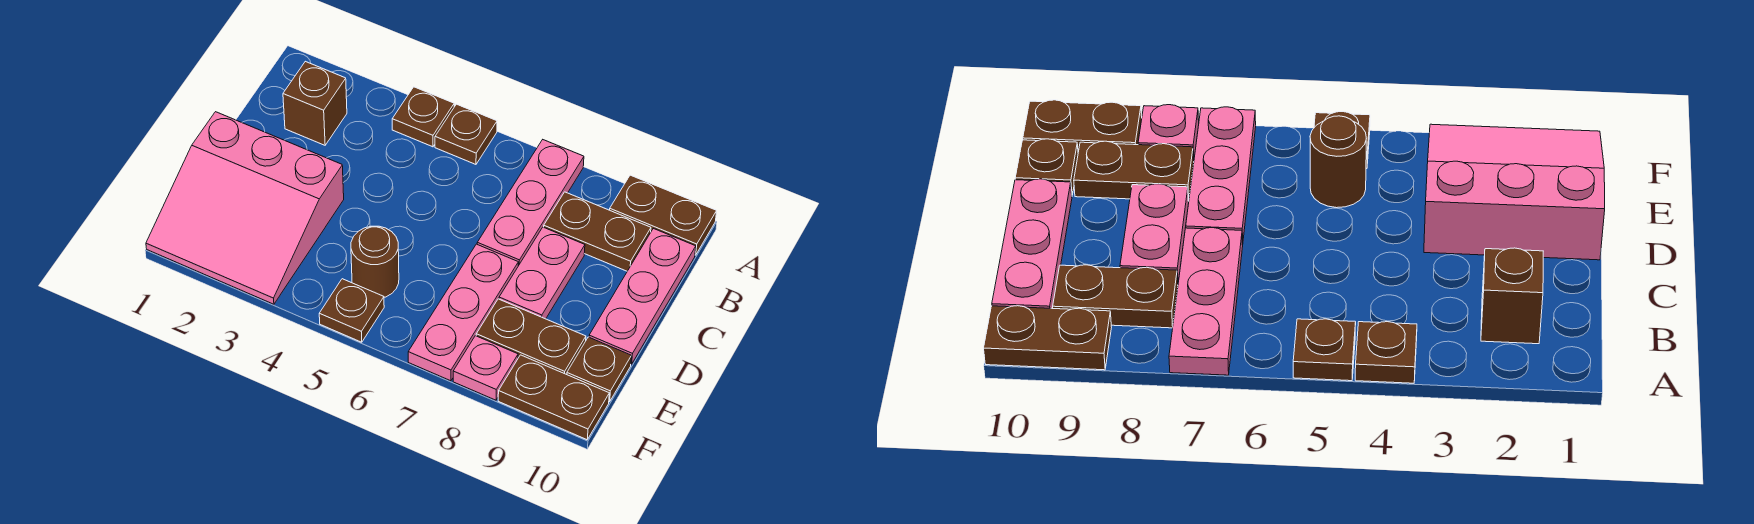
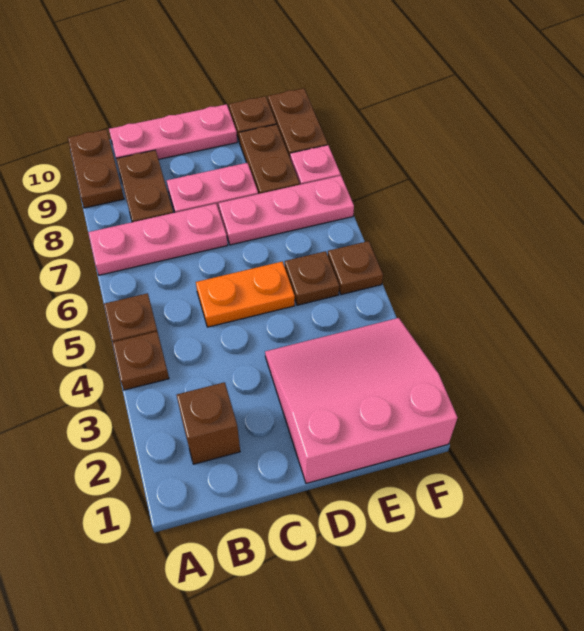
none -> orange plate C5:D5 level 1
pink slope D1:F3 level 1 top D -> pink slope D1:F3 level 1 top 1
brown round brick E5 level 1 -> brown plate E5 level 1

